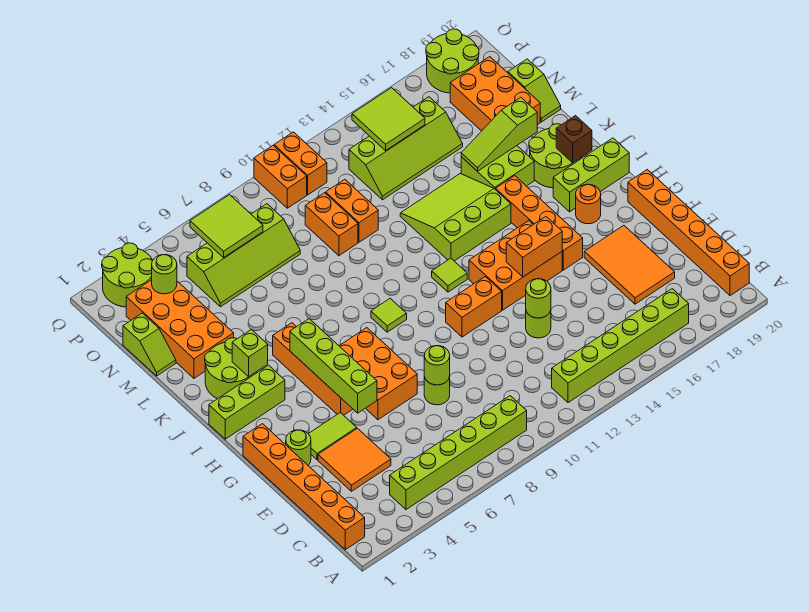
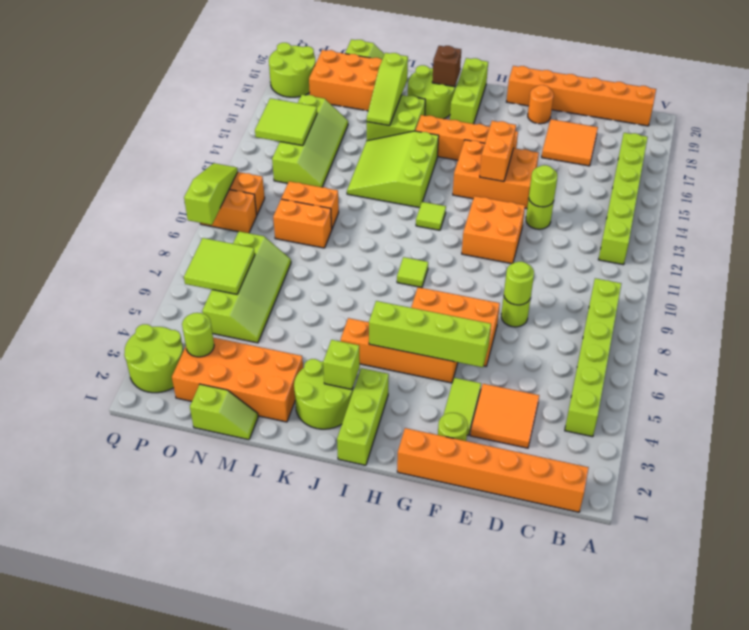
orange tile D17:F18 level 1 -> orange tile D17:E18 level 1
orange brick G11:G12 level 1 -> orange brick F11:G12 level 1
orange brick G13:H15 level 1 -> orange brick F14:H15 level 1
orange round brick H18 level 1 -> orange round brick F19 level 1
none -> lime slope Q9:Q11 level 2 top 9

